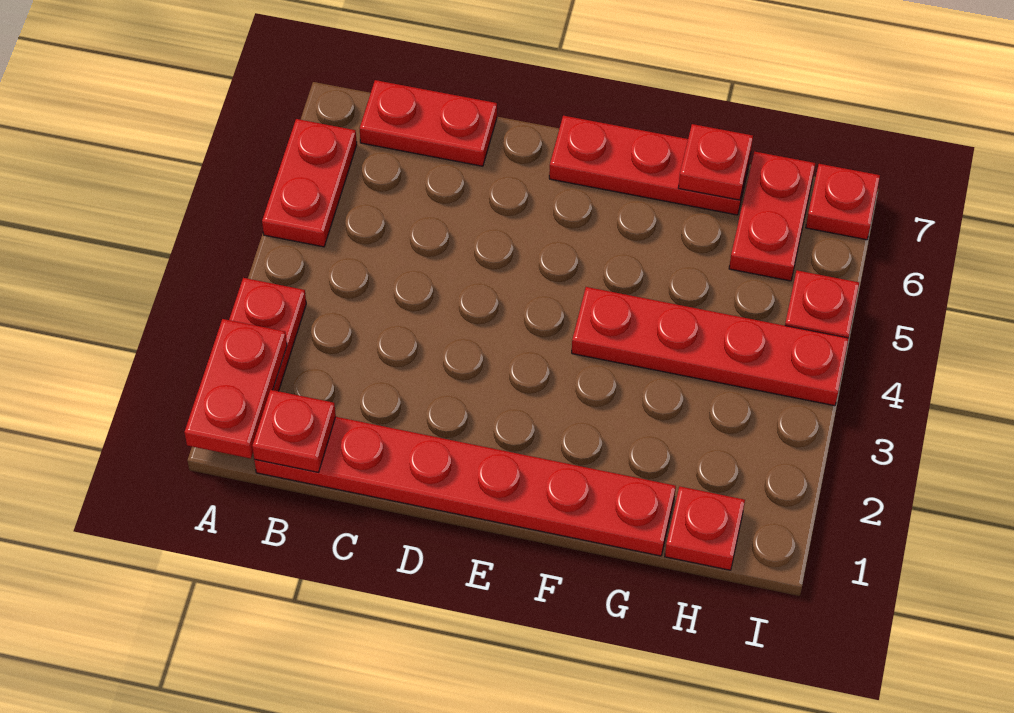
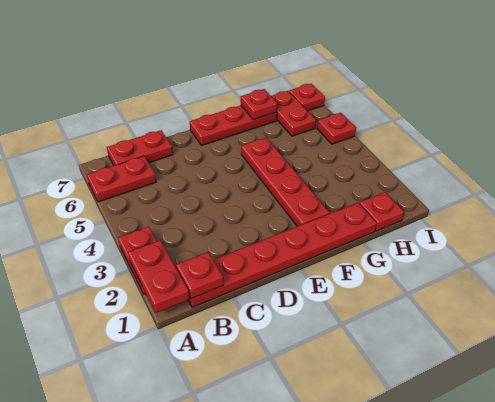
red plate A5:A6 level 1 -> red plate A6:B6 level 1
red plate F4:I4 level 1 -> red plate F2:F5 level 1

